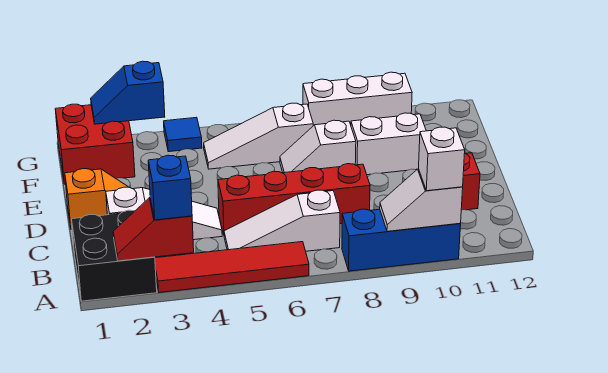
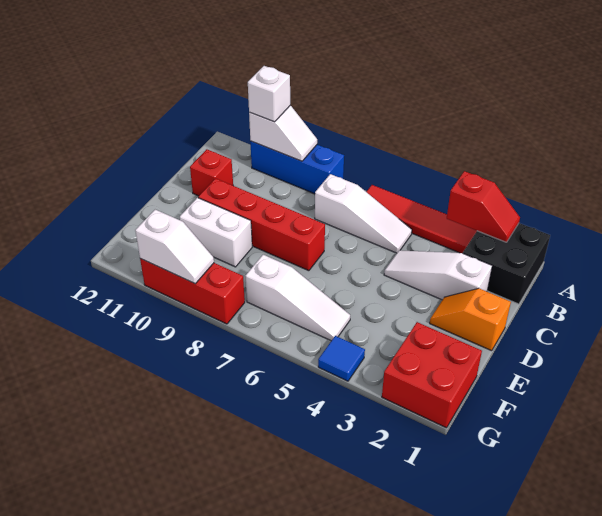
blue brick A3 level 3 -> none
red brick C5:C8 level 1 -> red brick D7:D10 level 1
white slope E7:E8 level 1 top 8 -> white slope G9:G10 level 2 top 10
blue slope G2:G3 level 2 top 3 -> none
white brick G8:G10 level 1 -> red brick G8:G10 level 1

